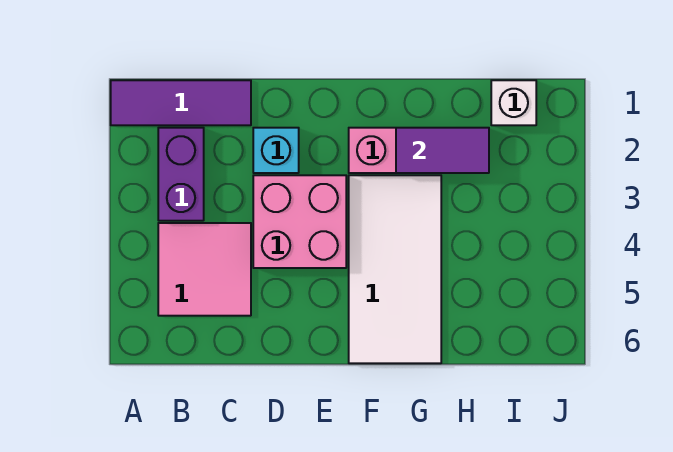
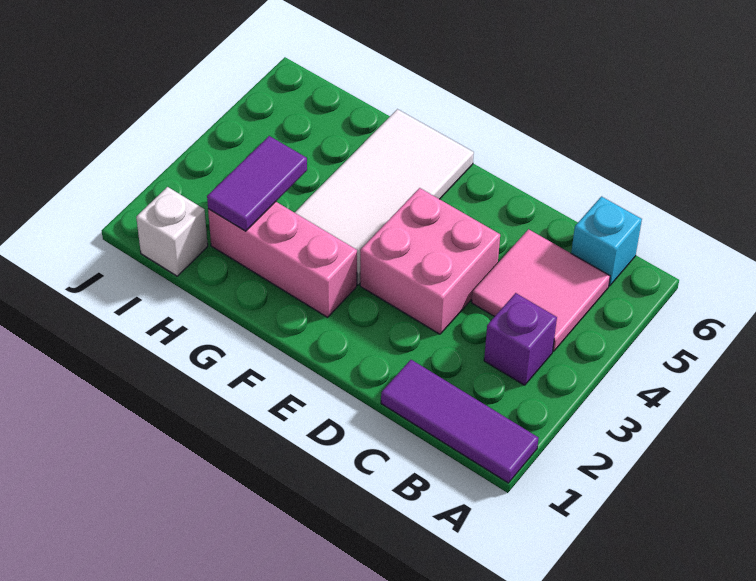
purple brick B2:B3 level 1 -> purple brick B3 level 1
cyan brick D2 level 1 -> cyan brick B6 level 1
purple tile G2:H2 level 2 -> purple tile H2:H3 level 2

